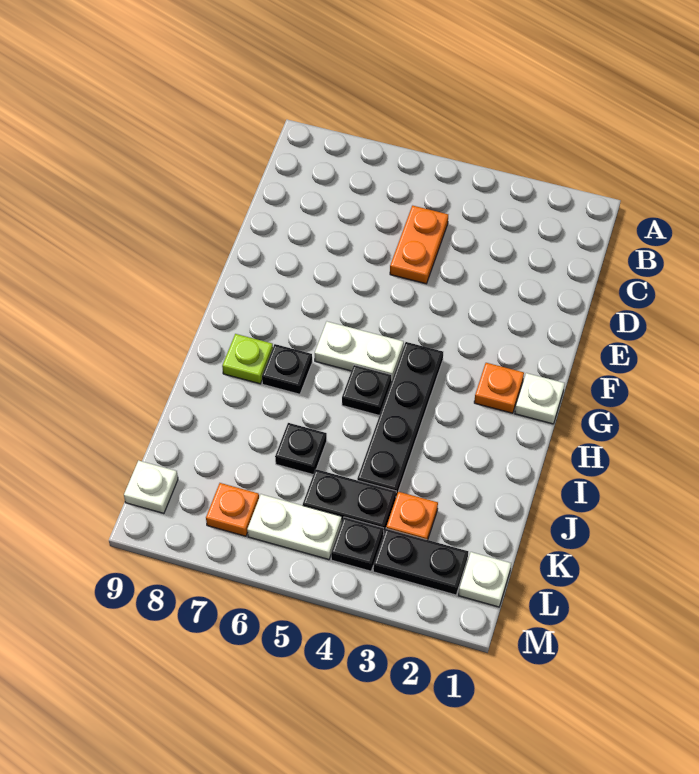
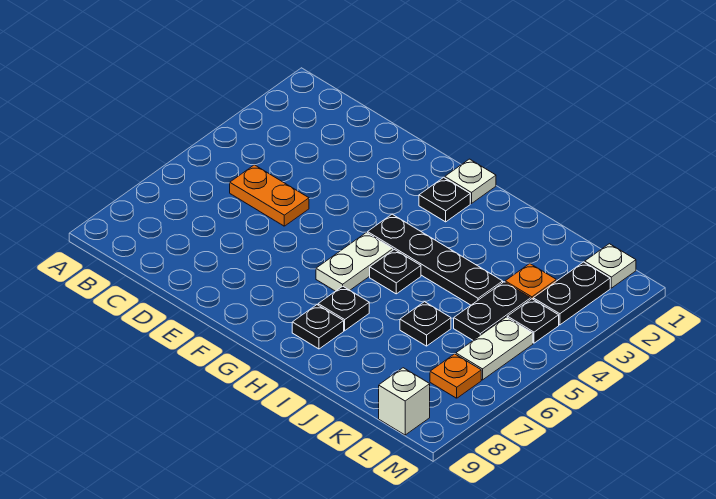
orange plate G2 level 1 -> black plate G2 level 1
lime plate H8 level 1 -> black plate H8 level 1
white plate L9 level 1 -> white brick L9 level 1

